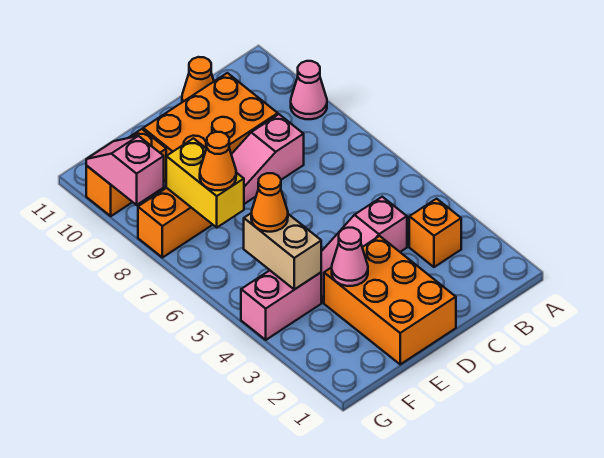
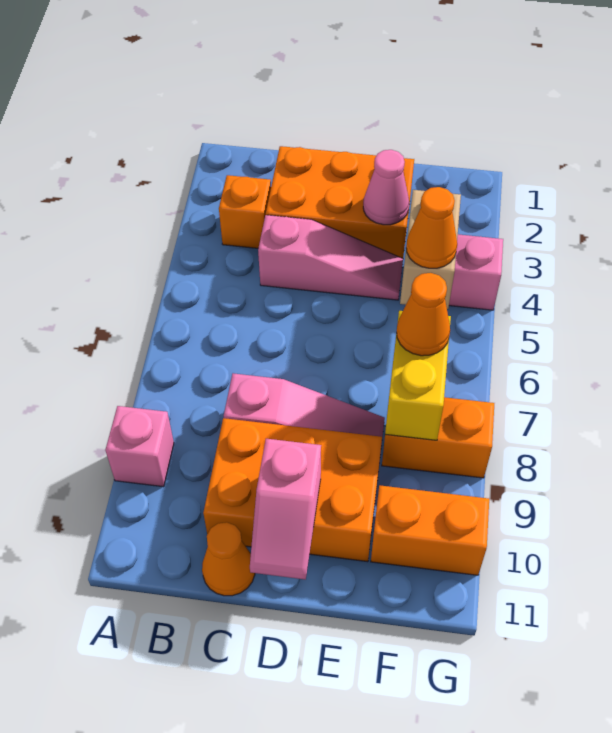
pink cone A9 level 1 -> pink brick A9 level 1
orange brick D1:E3 level 1 -> orange brick C2:E3 level 1
pink slope G9:G10 level 2 top 9 -> pink slope D10:D11 level 2 top 10

